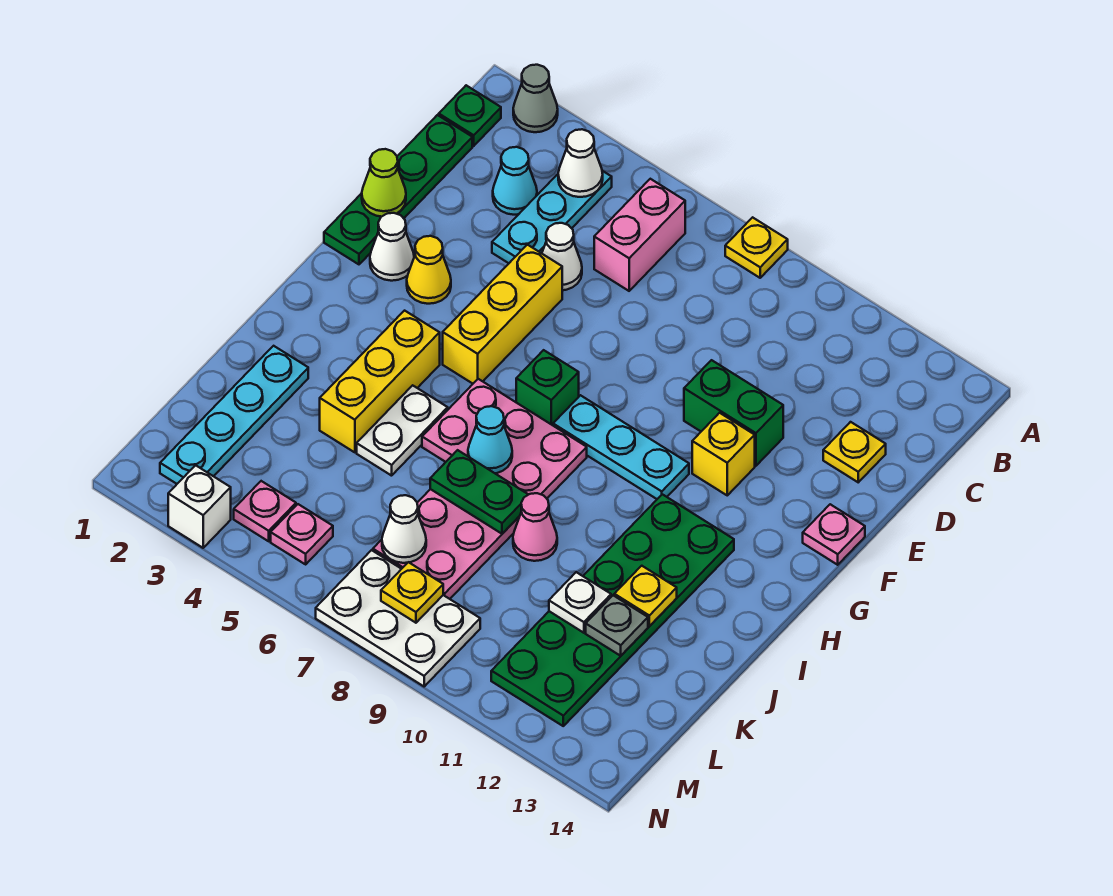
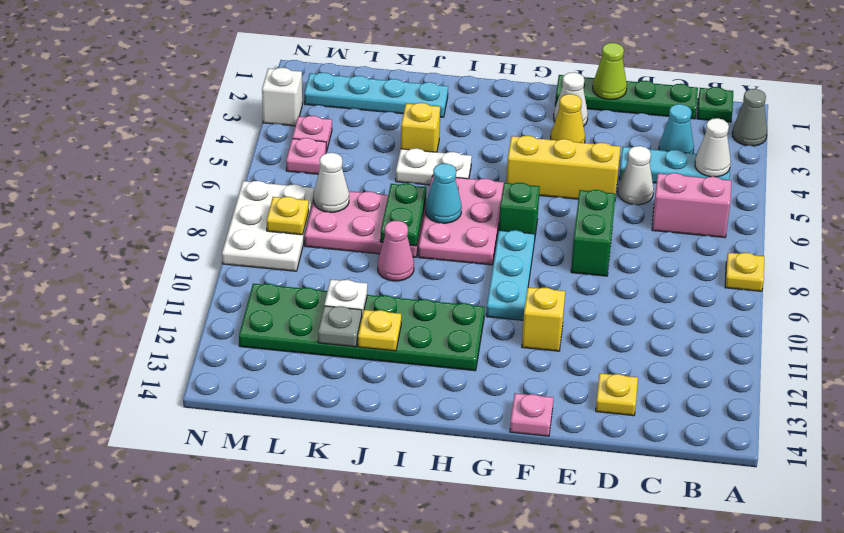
green brick E10:E11 level 1 -> green brick E7:E8 level 1
yellow brick H4:J4 level 1 -> yellow brick J4 level 1

